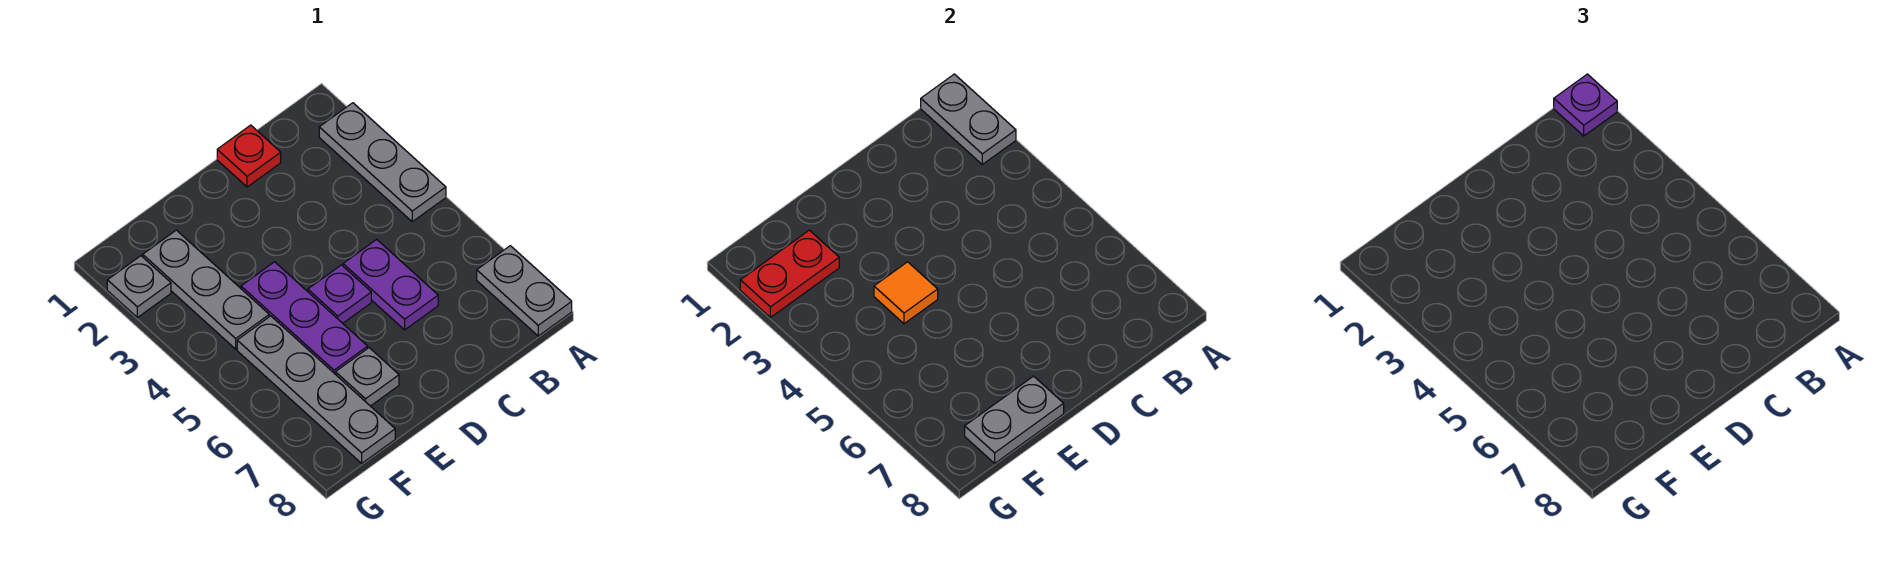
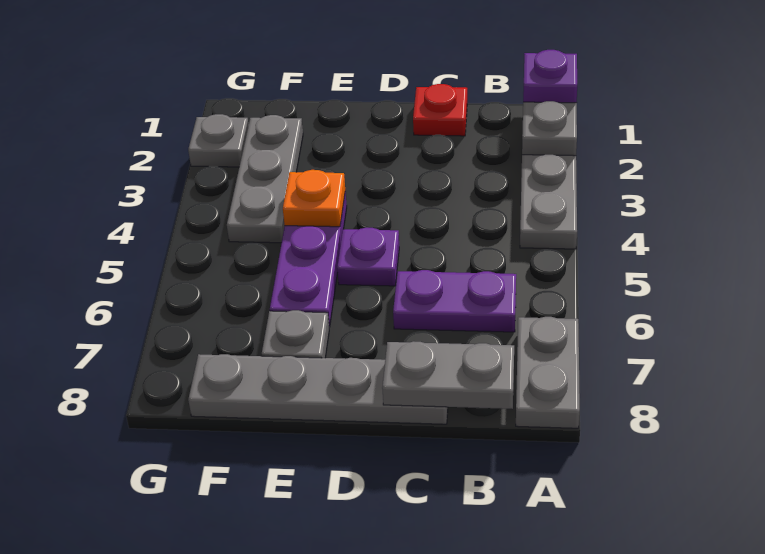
purple plate C5:C6 level 1 -> purple plate B6:C6 level 1
orange tile E4 level 2 -> orange plate E4 level 2
grey plate E8:F8 level 2 -> grey plate B8:C8 level 2
red plate F2:G2 level 2 -> none
grey plate F5:F8 level 1 -> grey plate C8:F8 level 1

